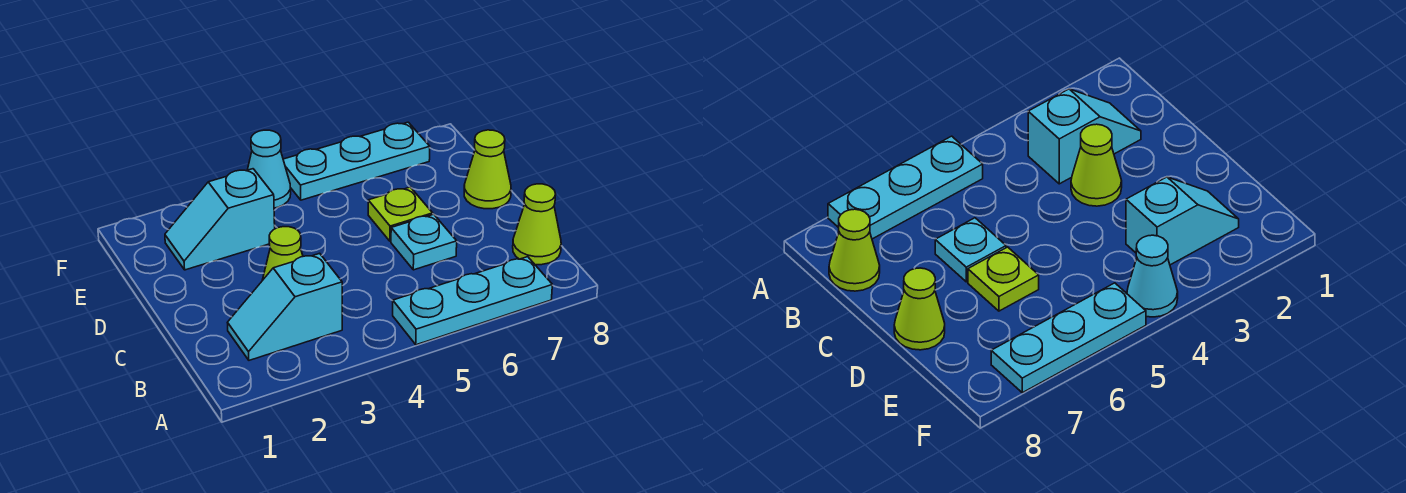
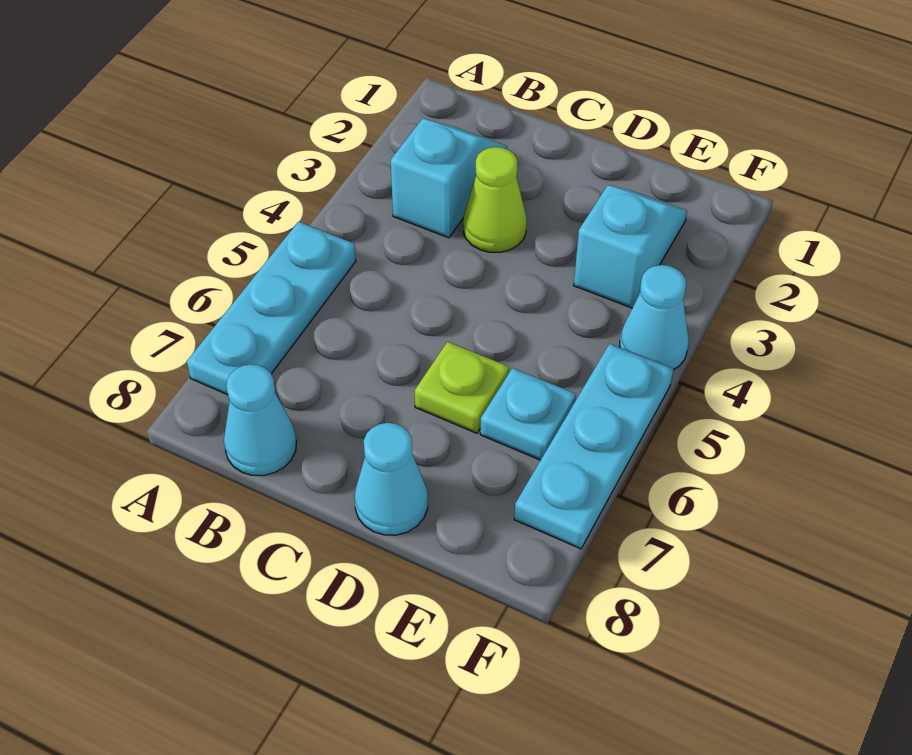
lime cone B8 level 1 -> cyan cone B8 level 1
cyan plate C6 level 1 -> cyan plate E6 level 1
lime cone D8 level 1 -> cyan cone D8 level 1

